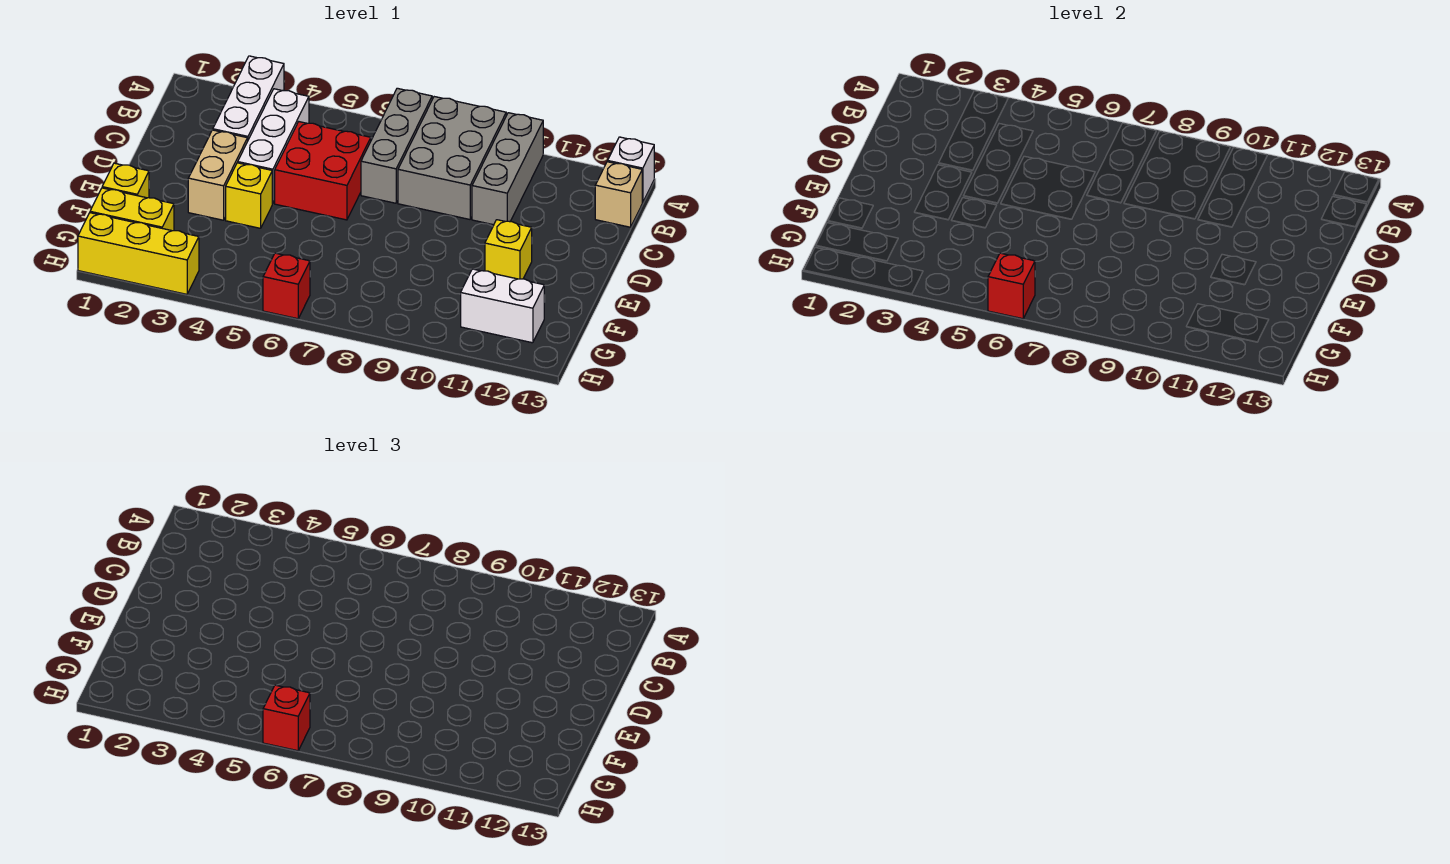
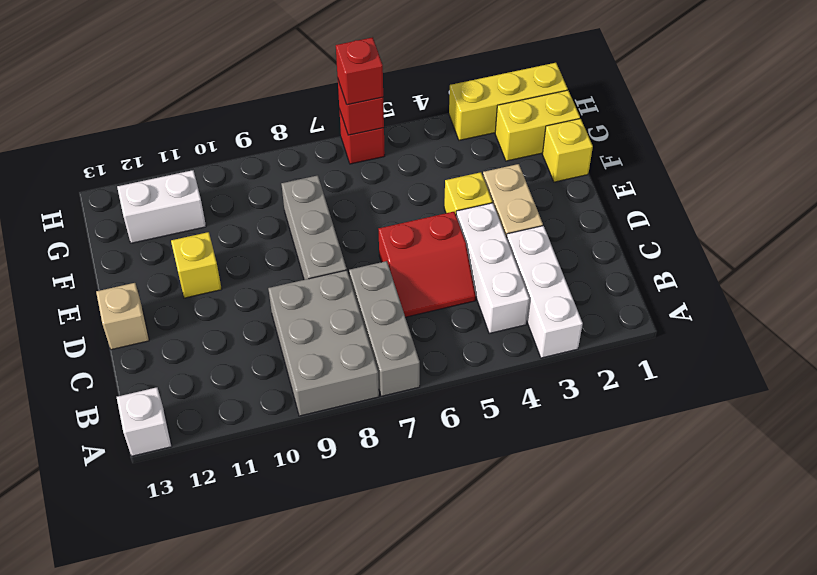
grey brick A10:C10 level 1 -> grey brick D8:F8 level 1
tan brick B13 level 1 -> tan brick D13 level 1
red brick C5:D6 level 1 -> red slope C5:D6 level 1 top D

